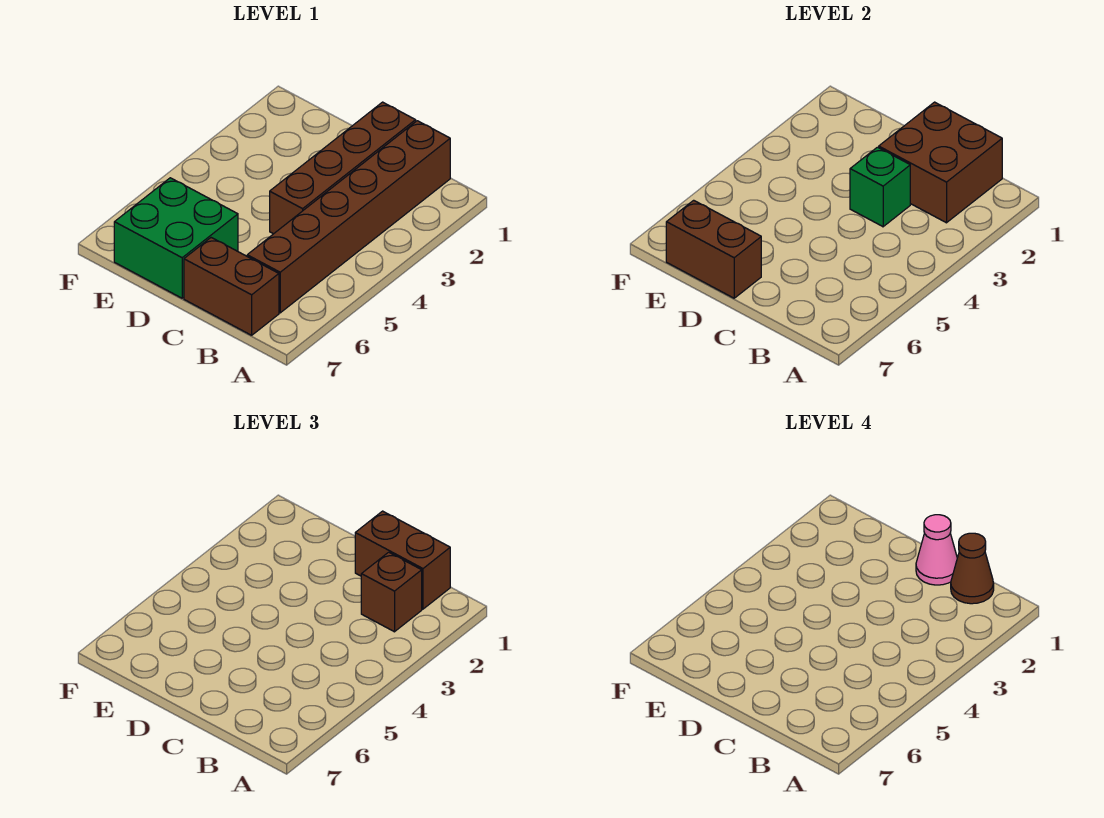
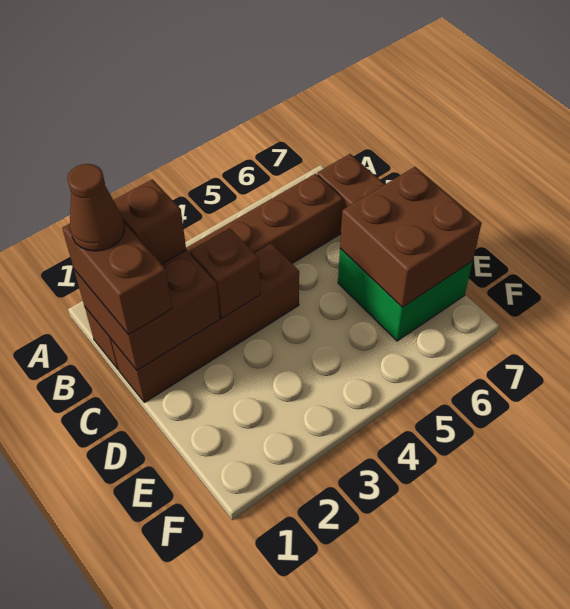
pink cone C1 level 4 -> none
green brick C3 level 2 -> brown brick C3 level 2
brown brick D7:E7 level 2 -> brown brick D6:E7 level 2

